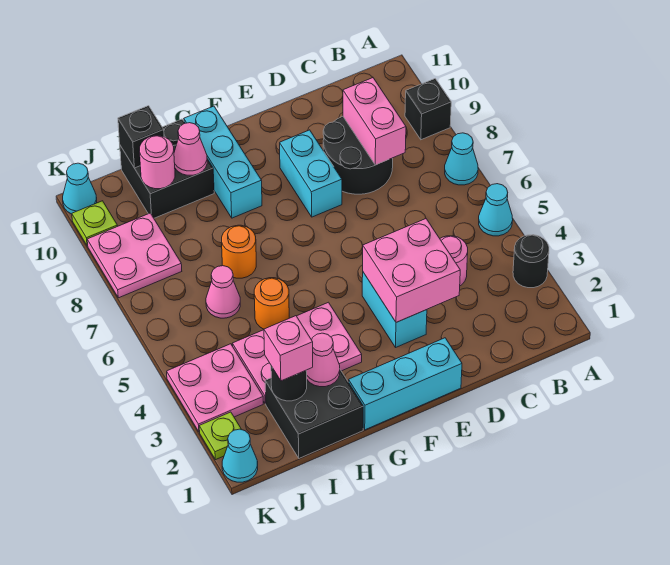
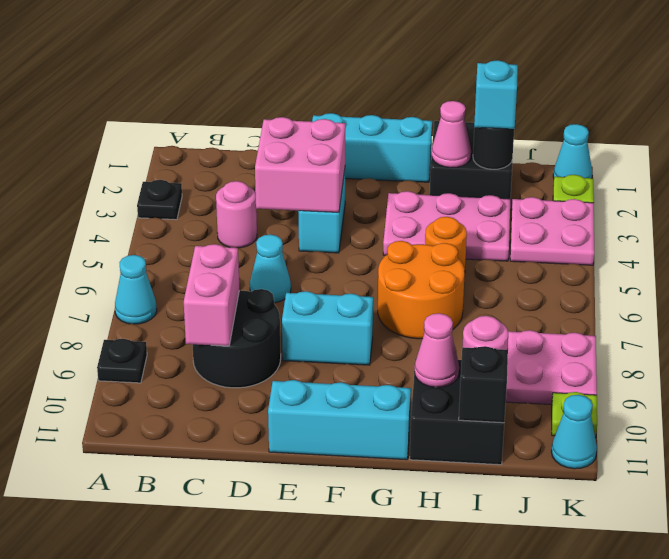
black round brick A3 level 1 -> black plate A3 level 1
cyan cone A5 level 1 -> cyan cone D6 level 1
black brick A9 level 1 -> black plate A9 level 1
cyan brick E8:E9 level 1 -> cyan brick E8:F8 level 1
cyan brick G9:G11 level 1 -> cyan brick E11:G11 level 1
orange round brick H7 level 1 -> orange round brick G6:H7 level 1
pink brick I2 level 3 -> cyan brick I2 level 3
pink cone I6 level 1 -> none

